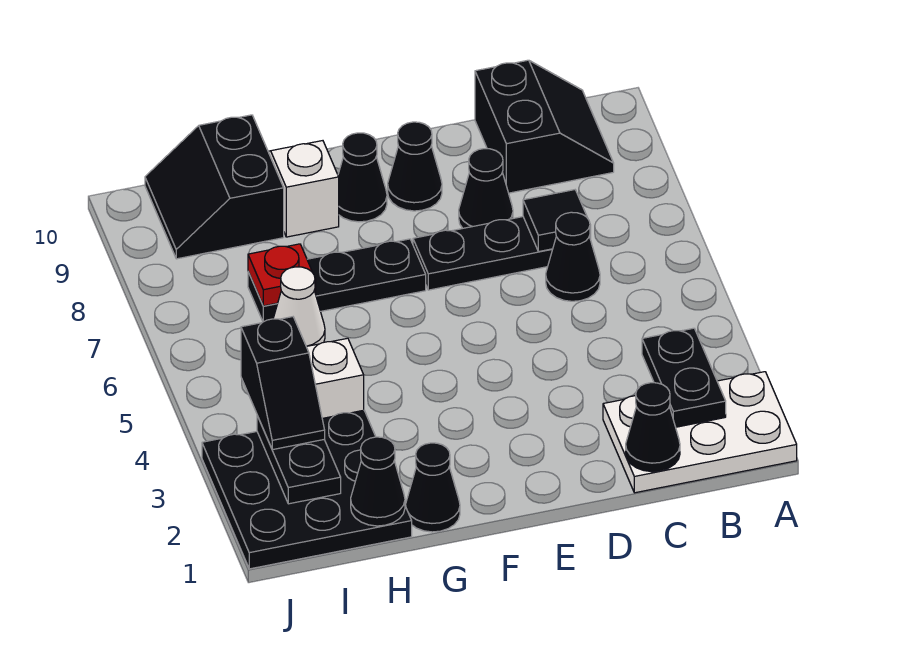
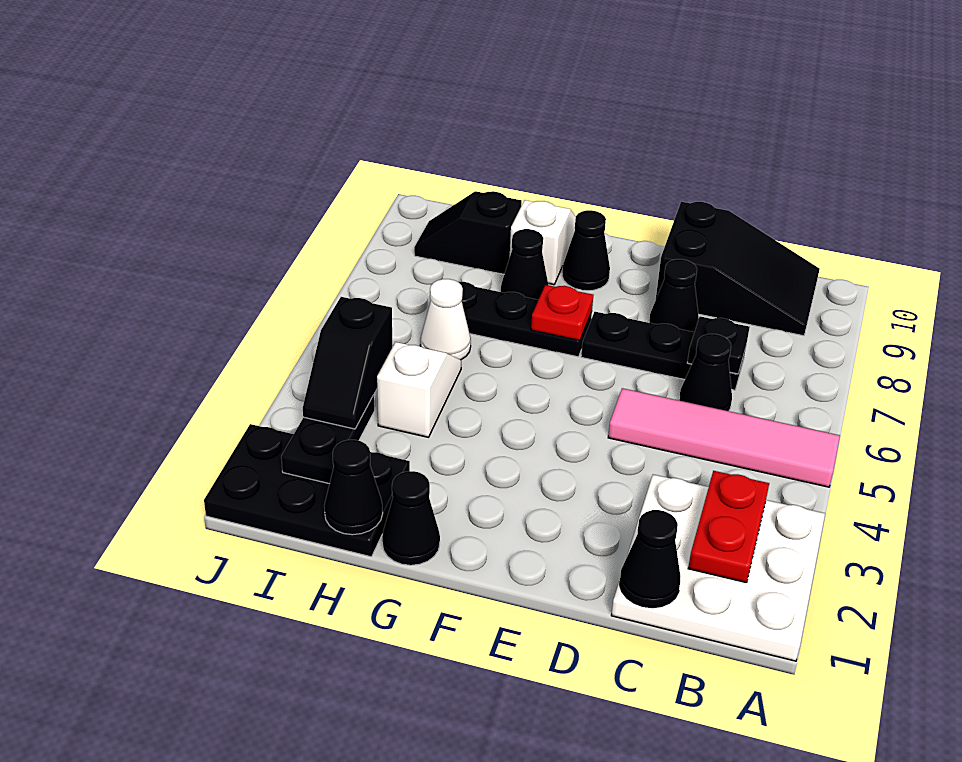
white plate A1:C2 level 1 -> white plate A1:C3 level 1
none -> pink tile A5:D5 level 1
black plate B2:B3 level 2 -> red plate B2:B3 level 2
black slope B9:C10 level 1 top C -> black slope B9:D10 level 1 top D
black tile C7 level 2 -> black plate C7 level 2
black cone E9 level 1 -> black cone G8 level 1
black plate H1:J3 level 1 -> black plate H1:J2 level 1
red plate H7 level 2 -> red plate F7 level 2
black slope H9:I10 level 1 top H -> black slope H9:I9 level 1 top H

